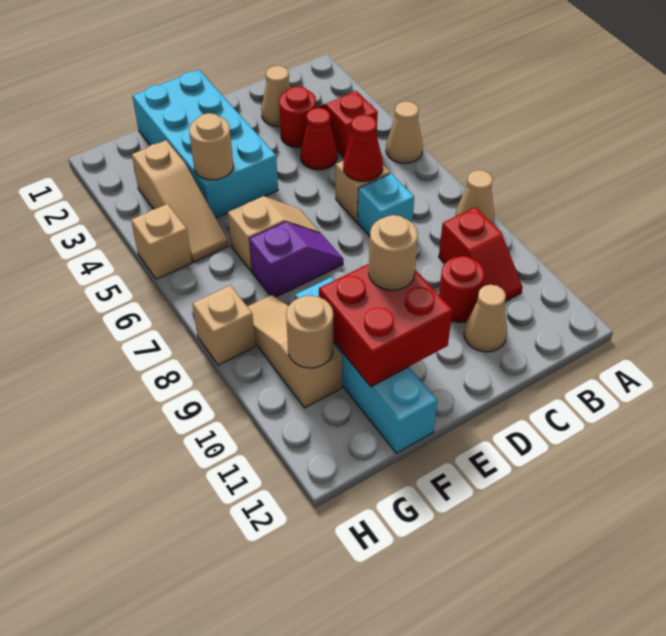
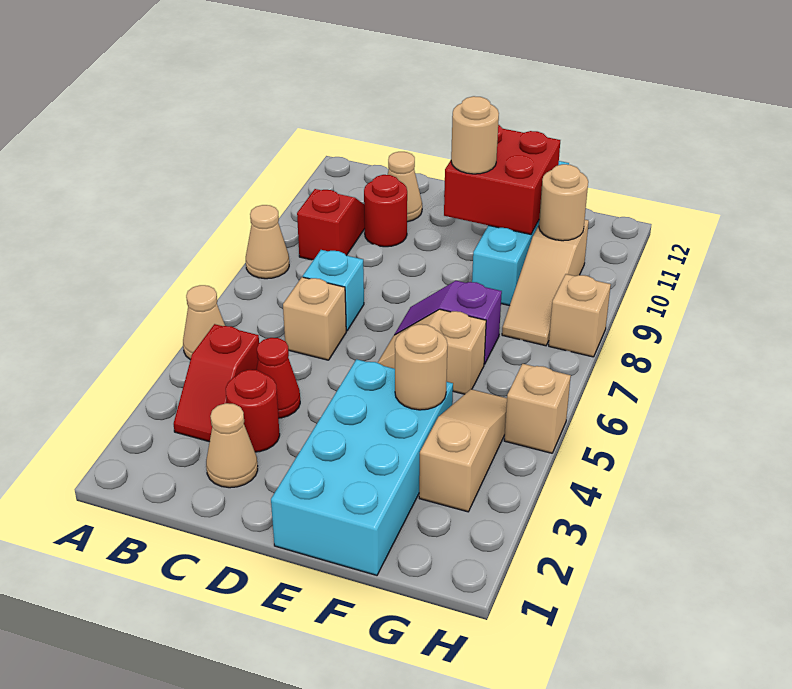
red cone C6 level 2 -> none

